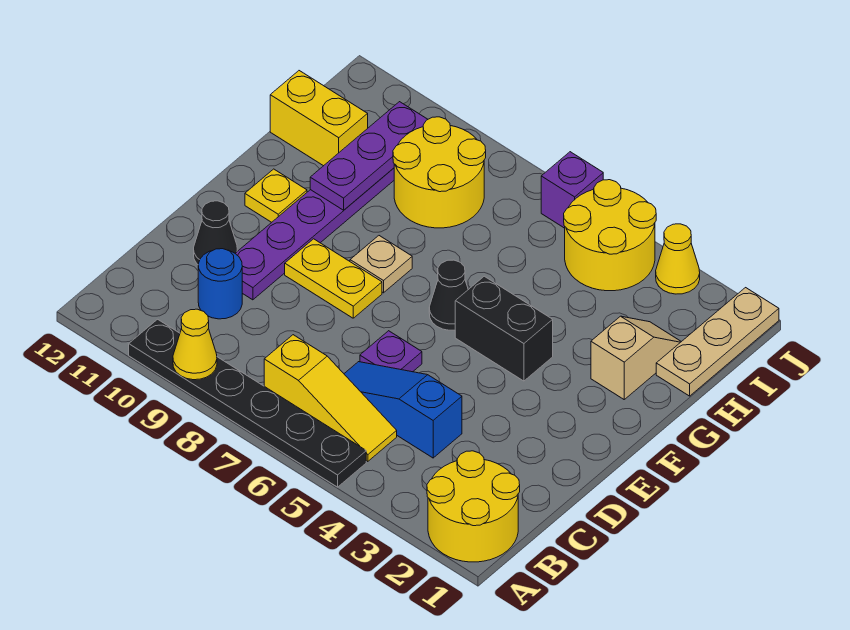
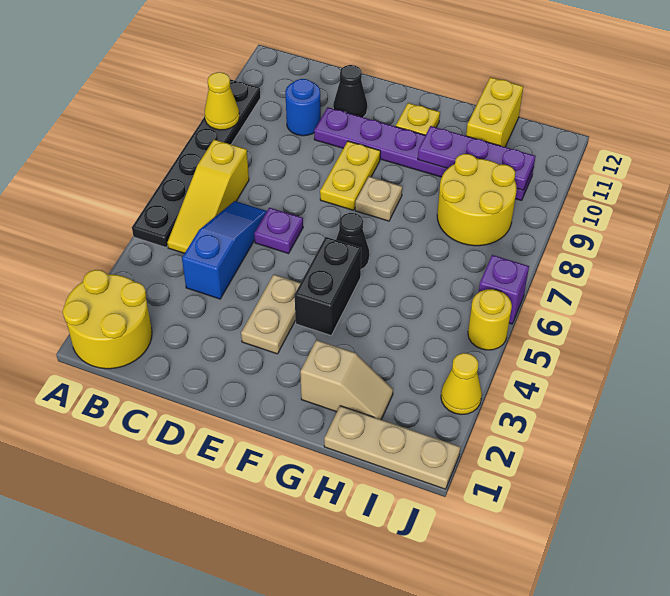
none -> tan plate E3:E4 level 1
yellow round brick I4:J5 level 1 -> yellow round brick J5 level 1

